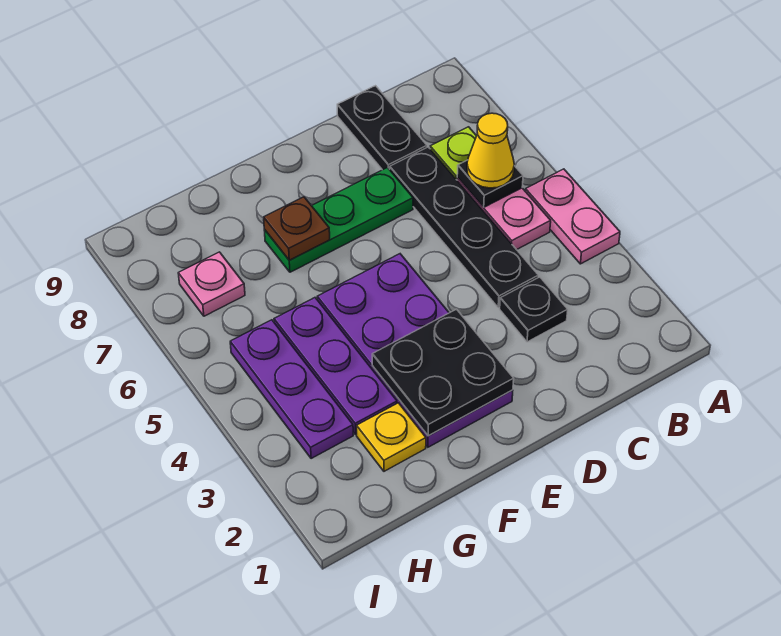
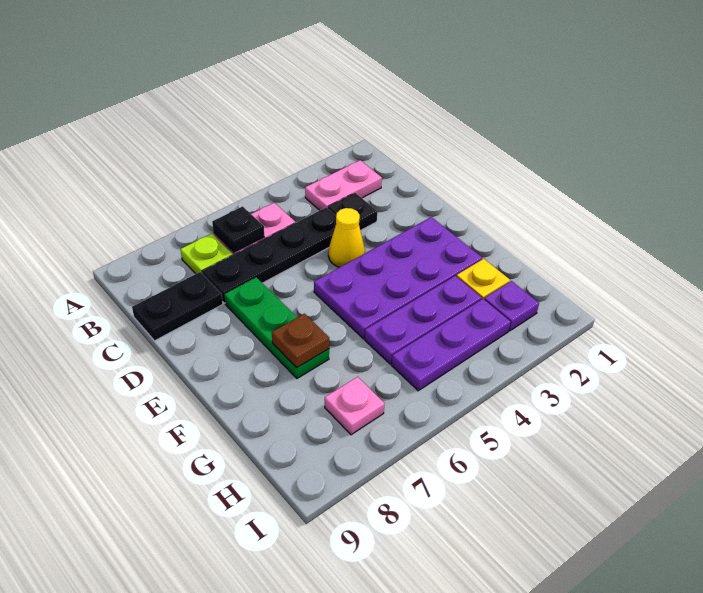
pink plate A4:A5 level 1 -> pink plate B2:B3 level 1
yellow cone B6 level 3 -> yellow cone D4 level 1
black plate E2:F3 level 2 -> none
none -> purple plate H2 level 1

